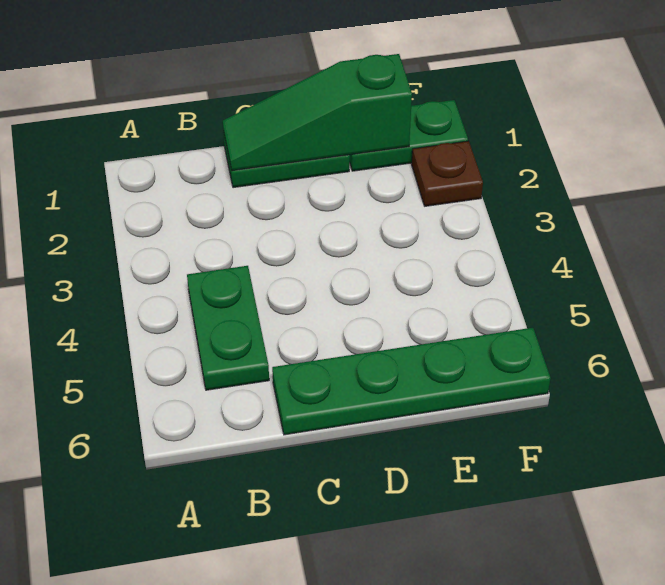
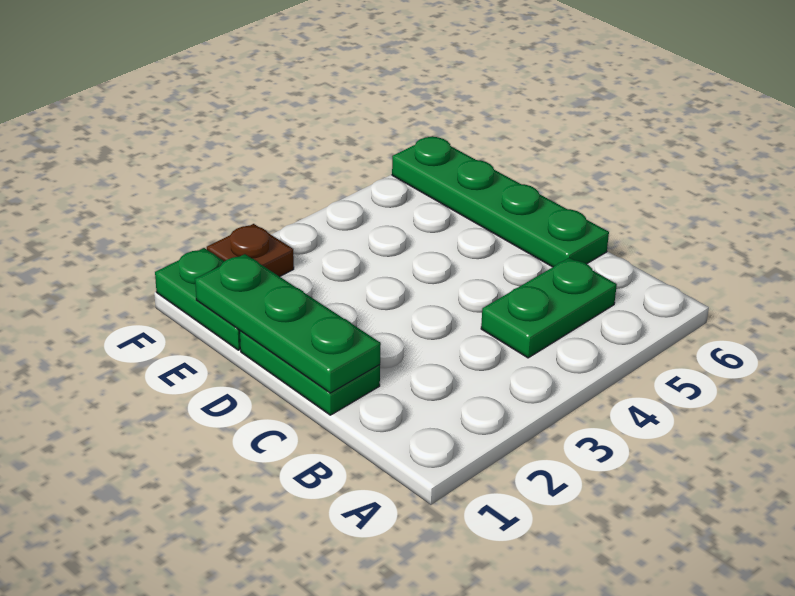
green slope C1:E1 level 2 top E -> green plate C1:E1 level 2

